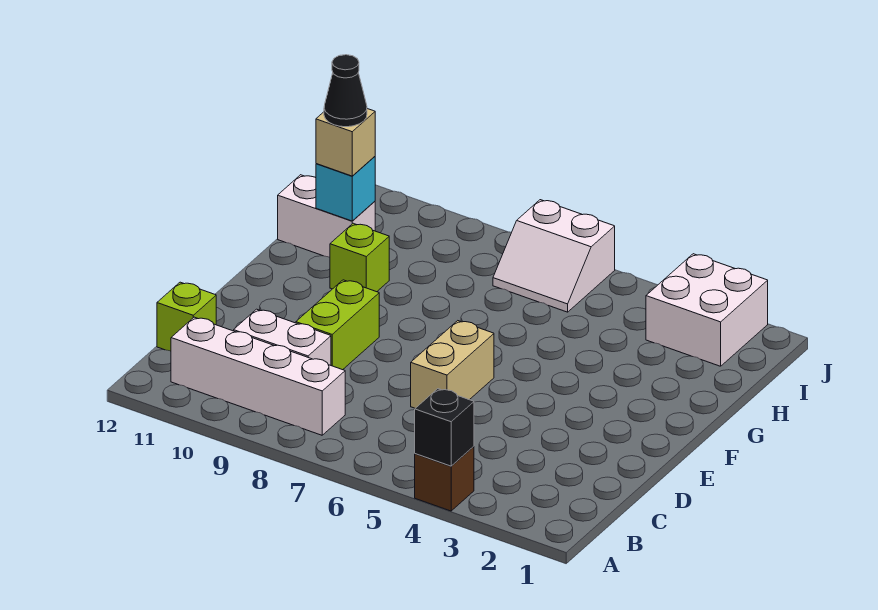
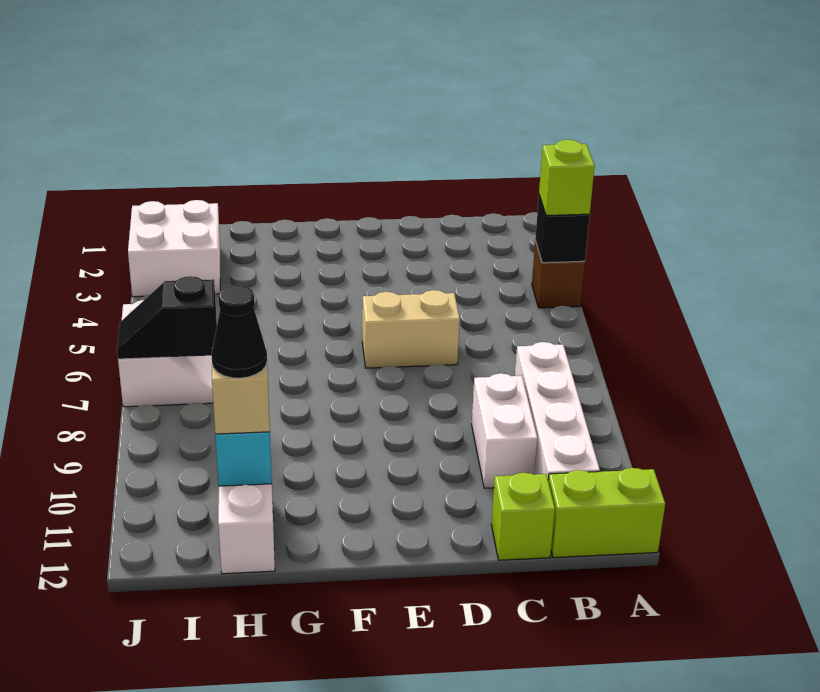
lime brick D9:E9 level 1 -> lime brick A12:B12 level 1
lime brick G10 level 1 -> lime brick A4 level 3
none -> black slope I7:J7 level 2 top I

